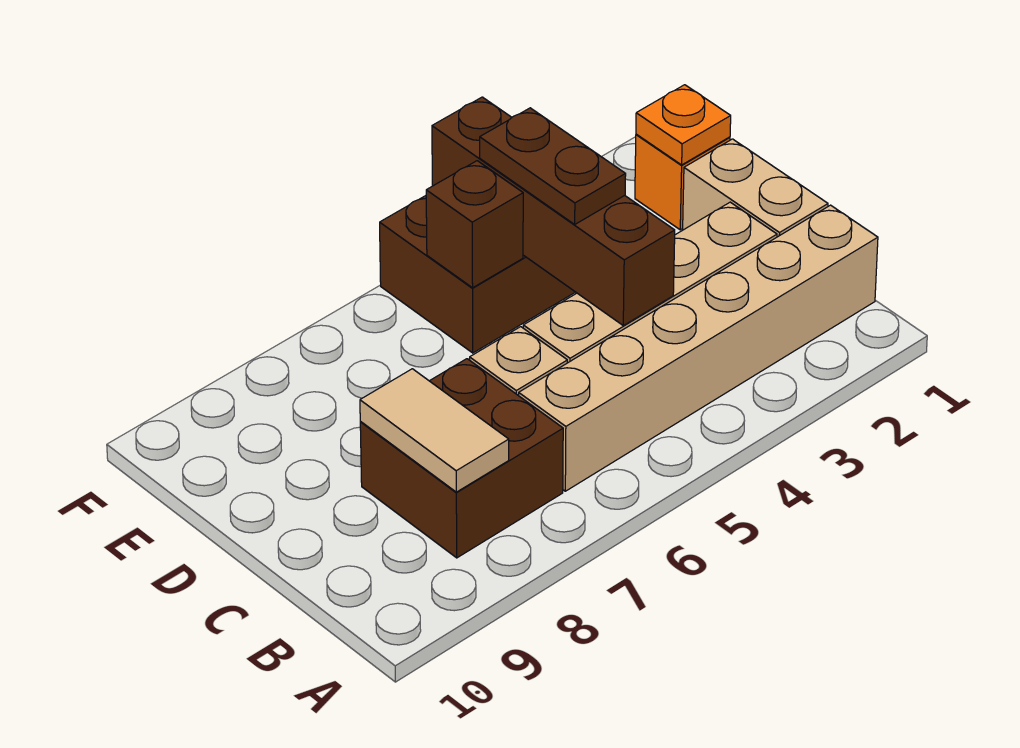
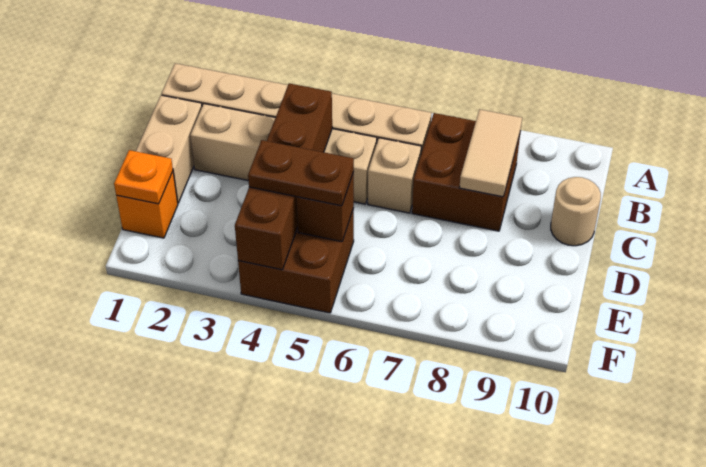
none -> tan round brick C10 level 1
brown plate D4:E4 level 3 -> brown plate E4:E5 level 3

